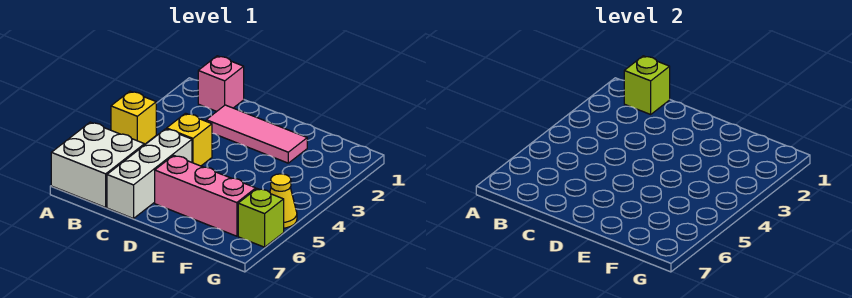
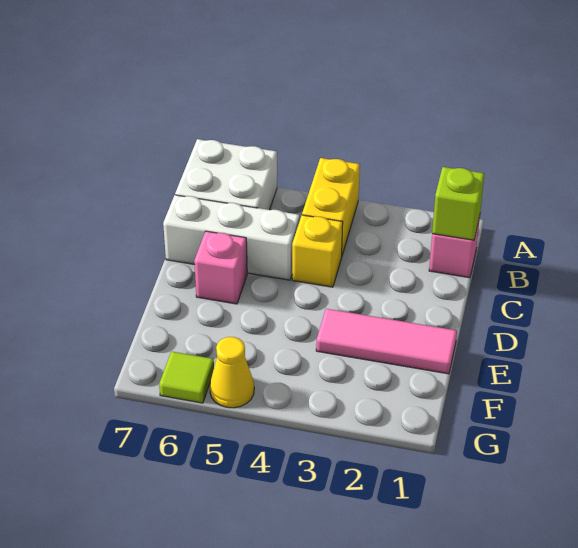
yellow brick A4 level 1 -> yellow brick A4:B4 level 1
pink tile C2:E2 level 1 -> pink tile E1:E3 level 1
pink brick D6:F6 level 1 -> pink brick D6 level 1
lime brick G6 level 1 -> lime tile G6 level 1

